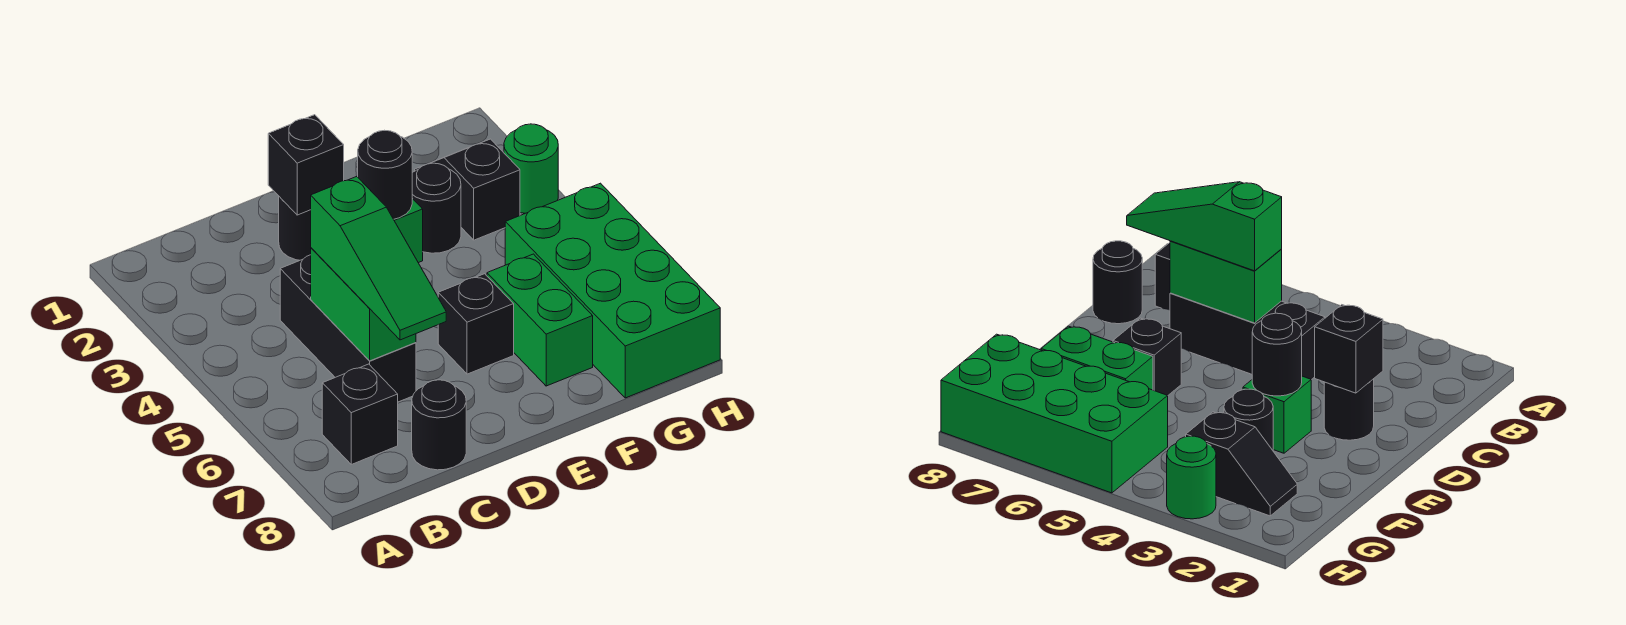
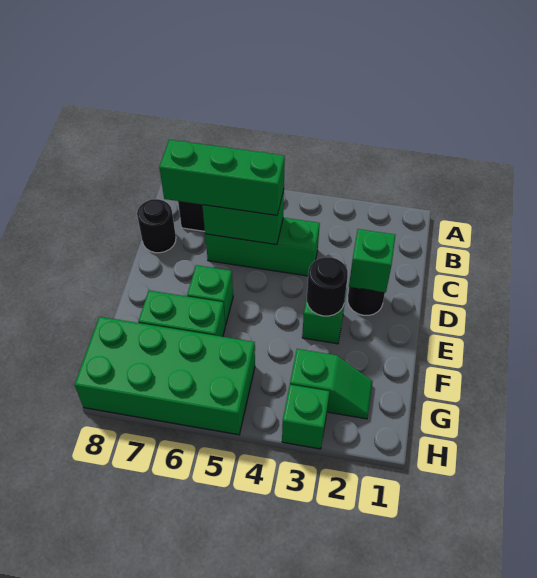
black brick C4:C6 level 1 -> green brick C4:C6 level 1
green slope C5:C7 level 3 top 5 -> green brick C5:C7 level 3
black brick D2 level 2 -> green brick D2 level 2
black brick E6 level 1 -> green brick E6 level 1
black round brick F3 level 1 -> none
black slope G2:G3 level 1 top 3 -> green slope G2:G3 level 1 top 3
green round brick H3 level 1 -> green brick H3 level 1

